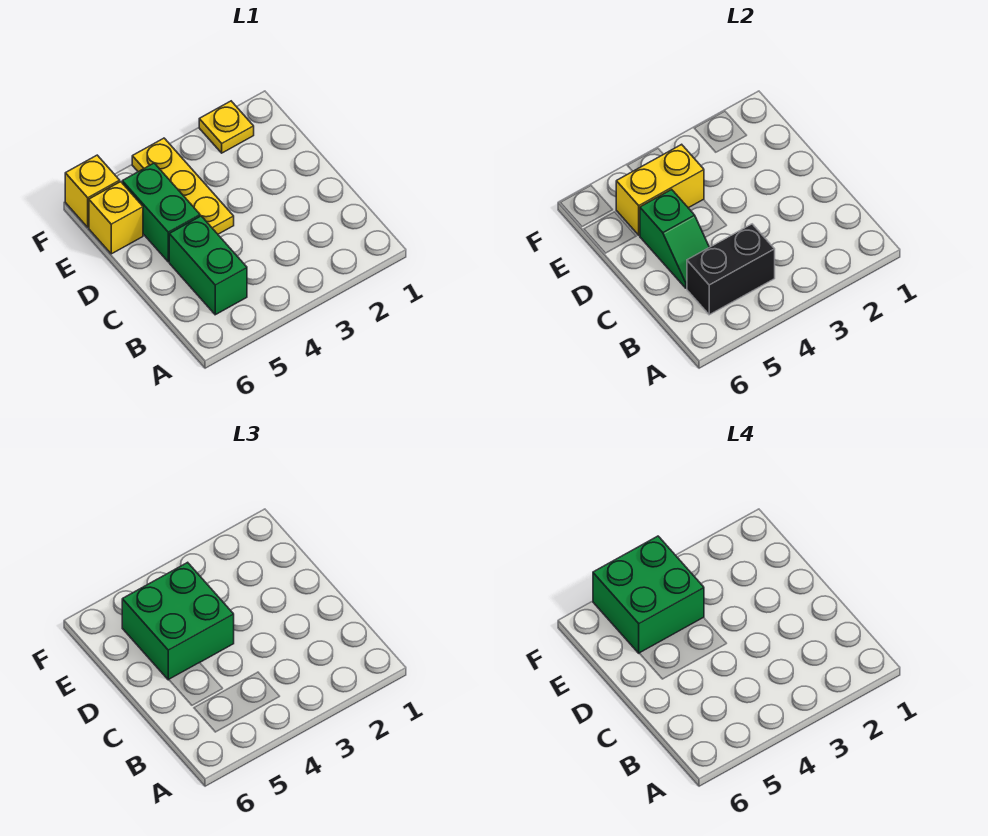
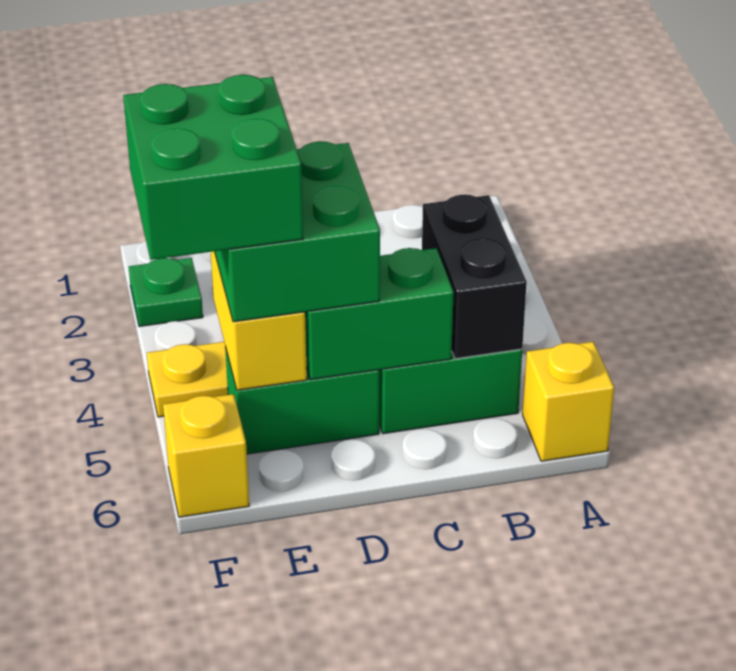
green slope C5:D5 level 2 top D -> green brick C5:D5 level 2
yellow brick E6 level 1 -> yellow brick A6 level 1
yellow plate F2 level 1 -> green plate F2 level 1

